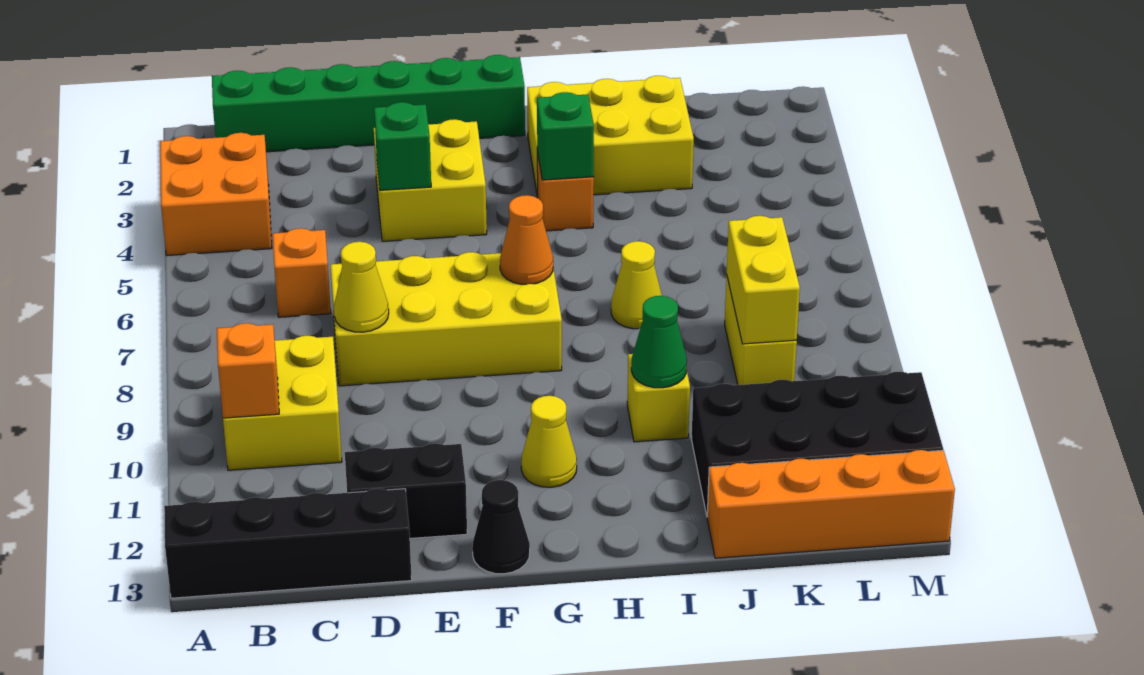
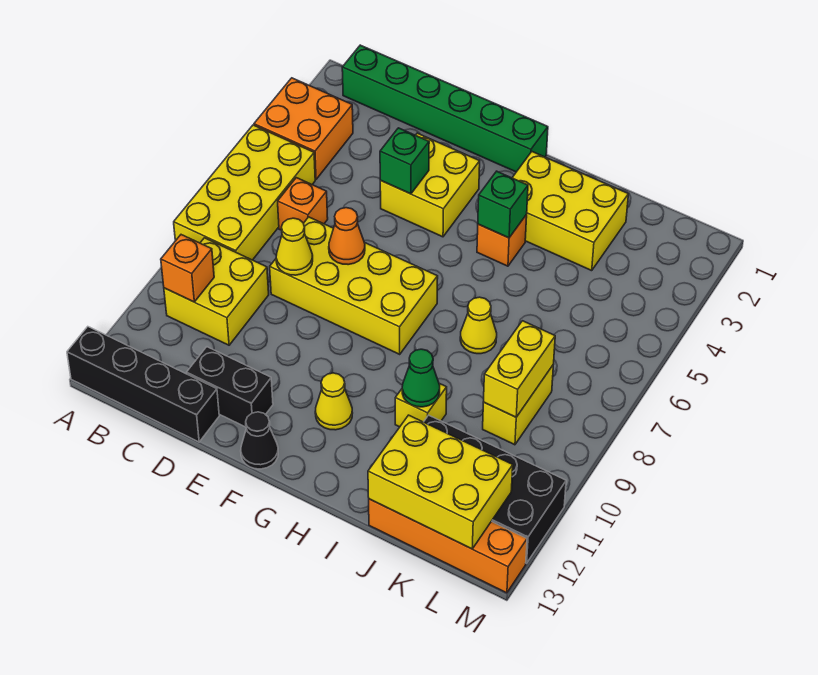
none -> yellow brick A5:B8 level 1
orange cone G7 level 2 -> orange cone E7 level 2
none -> yellow brick J12:L13 level 2

